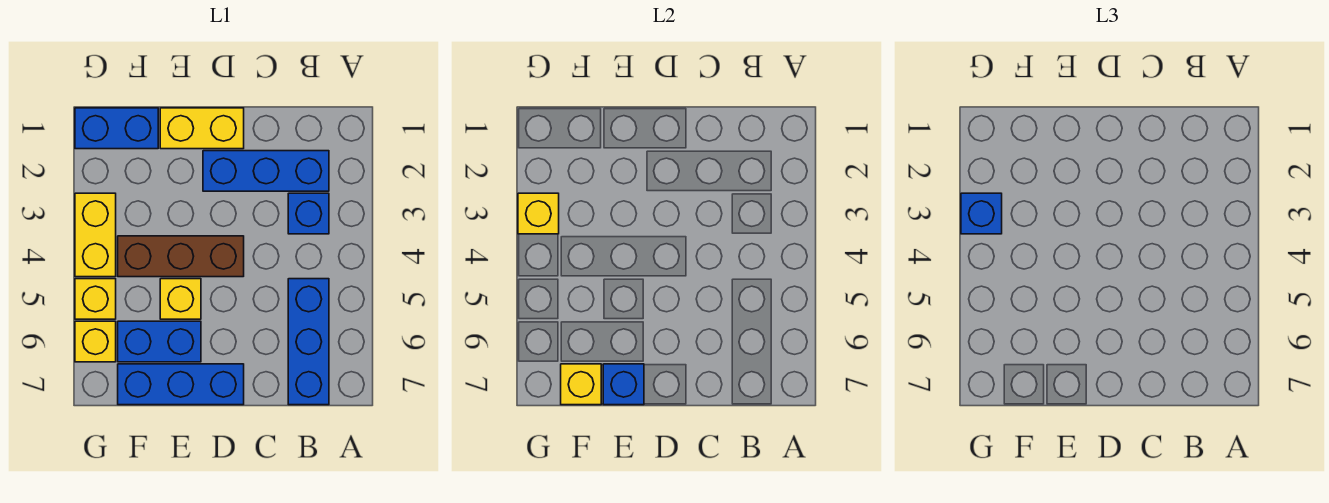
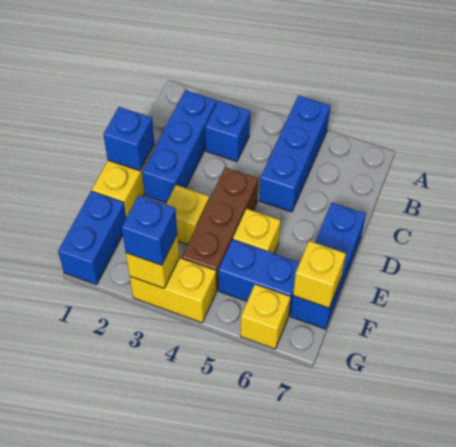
blue brick B5:B7 level 1 -> blue brick A5:C5 level 1
blue brick E6:F6 level 1 -> blue brick F5:F6 level 1
blue brick E7 level 2 -> blue brick D1 level 2
yellow brick G5 level 1 -> yellow brick E3 level 1

